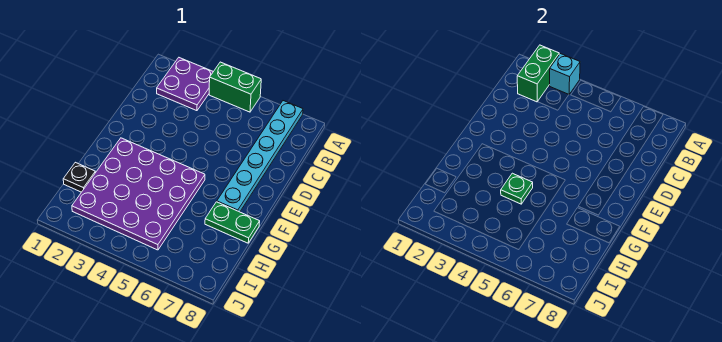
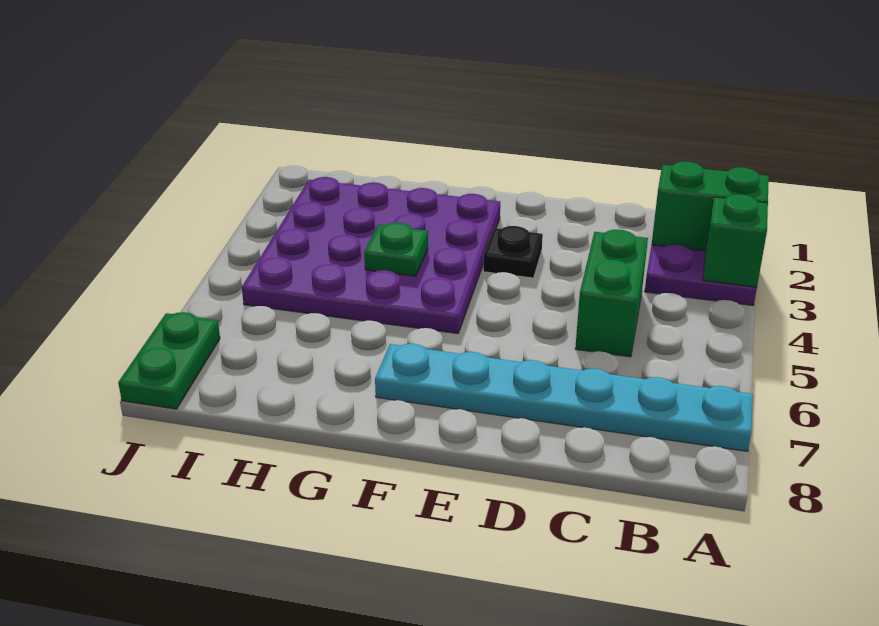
cyan brick A3 level 2 -> green brick A3 level 2
green brick A4:A5 level 1 -> green brick C4:C5 level 1
green plate G7:G8 level 1 -> green plate J7:J8 level 1
black plate H1 level 1 -> black plate E3 level 1

